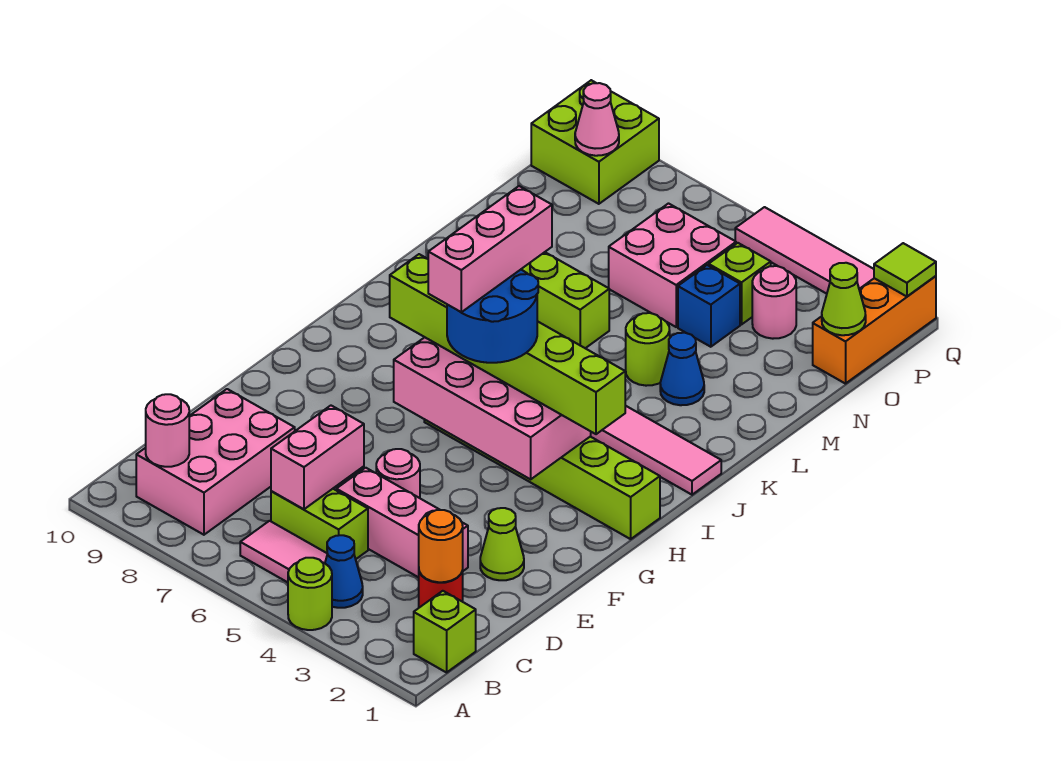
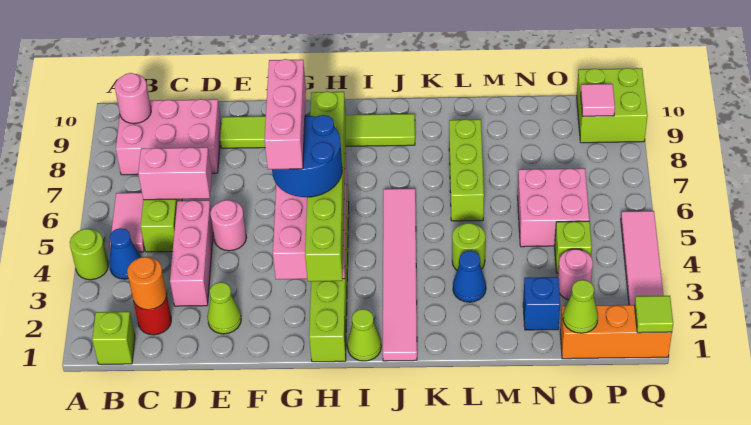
none -> lime tile E9:J9 level 1
pink brick G5:I5 level 5 -> pink brick G4:G6 level 5
none -> lime cone I1 level 1
blue brick N4 level 1 -> blue brick N2 level 1
pink cone P9 level 2 -> pink tile P9 level 2

